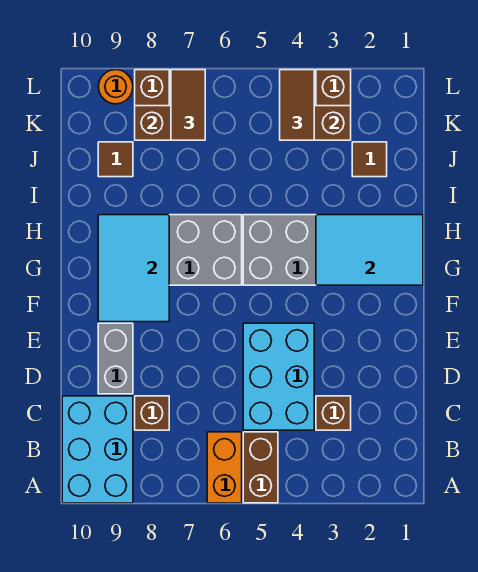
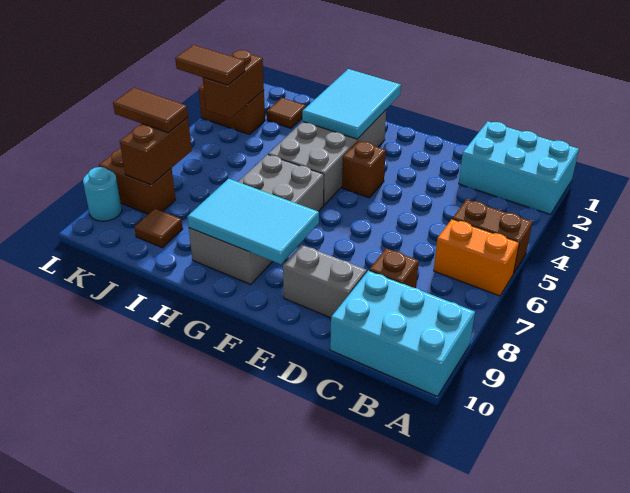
brown brick C3 level 1 -> brown brick F4 level 1
cyan brick C4:E5 level 1 -> cyan brick A1:C2 level 1
orange round brick L9 level 1 -> cyan round brick L9 level 1

